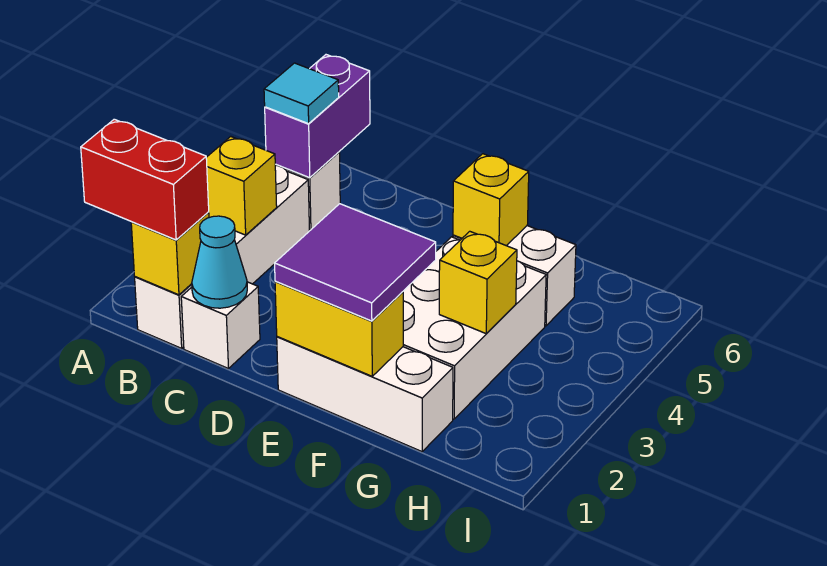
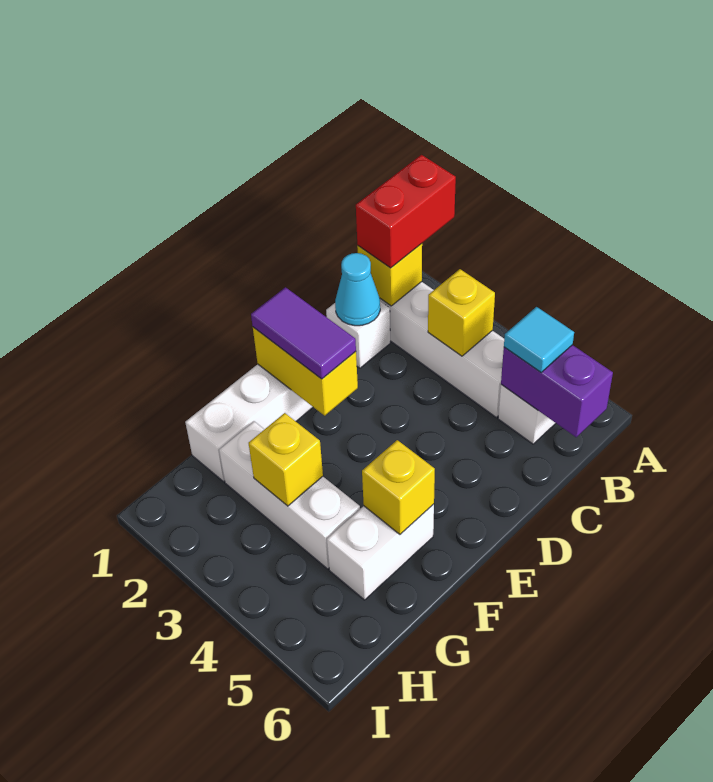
yellow brick E1:F1 level 2 -> yellow brick E1:E2 level 2
purple tile E1:F2 level 3 -> purple tile E1:E2 level 3
white brick F2:G4 level 1 -> white brick G2:G4 level 1

